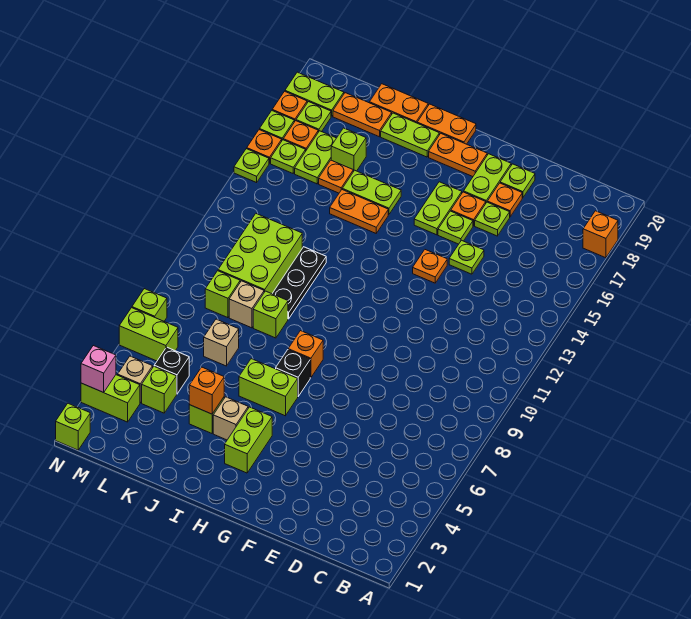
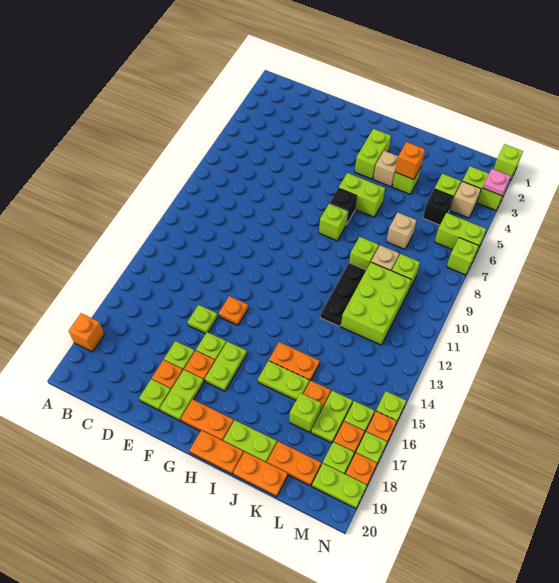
orange brick H8 level 1 -> lime brick H8 level 1
pink brick N3 level 2 -> pink plate N3 level 2

